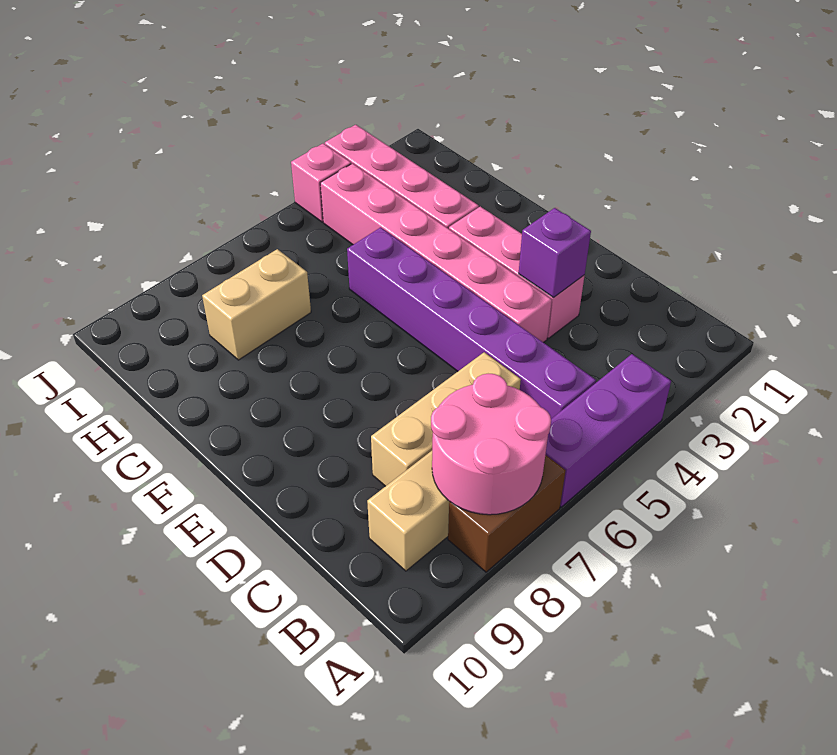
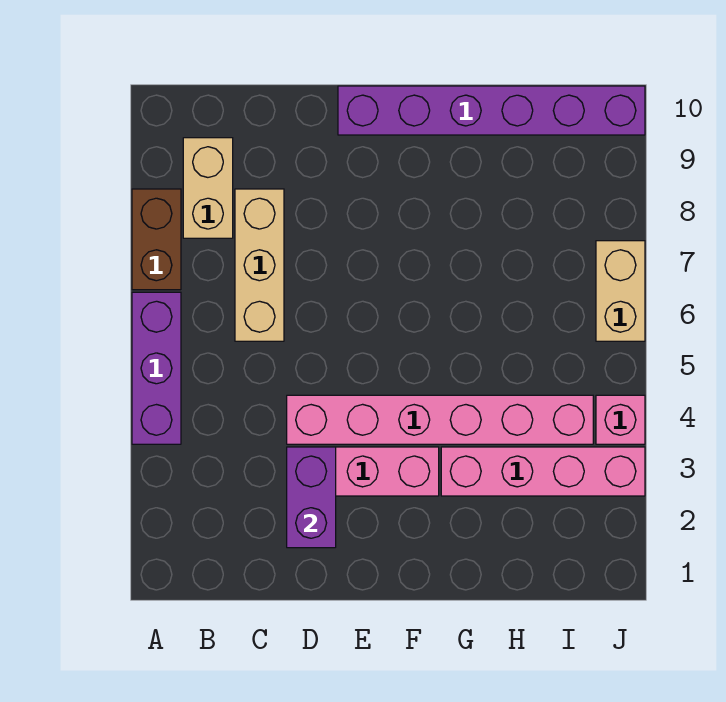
pink round brick A7:B8 level 2 -> none
purple brick B5:G5 level 1 -> purple brick E10:J10 level 1
purple brick D3 level 2 -> purple brick D2:D3 level 2
tan brick H7:H8 level 1 -> tan brick J6:J7 level 1

